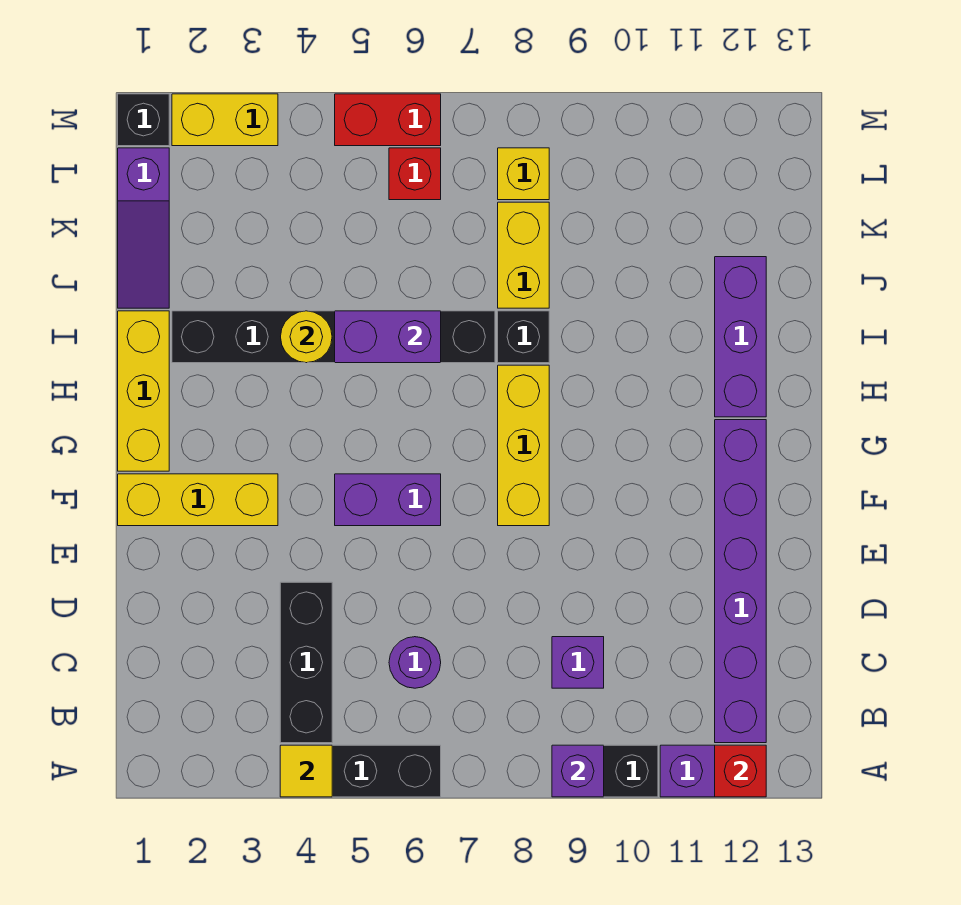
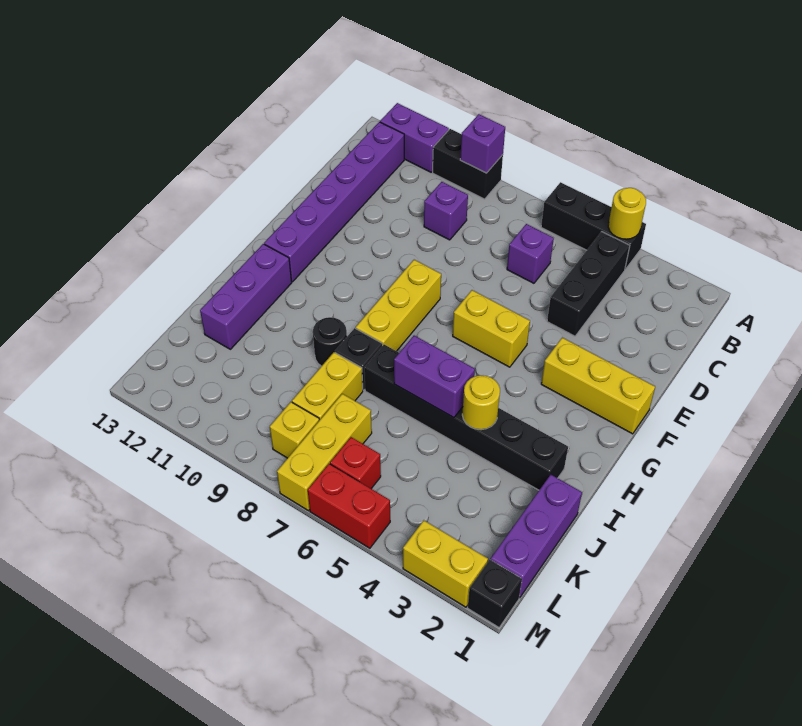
yellow tile A4 level 2 -> yellow round brick A4 level 2
red brick A12 level 2 -> none
purple round brick C6 level 1 -> purple brick C6 level 1
purple brick F5:F6 level 1 -> yellow brick F5:F6 level 1
yellow brick G1:I1 level 1 -> yellow brick K7:M7 level 1
none -> black round brick I9 level 1
purple slope J1:L1 level 1 top L -> purple brick J1:L1 level 1

